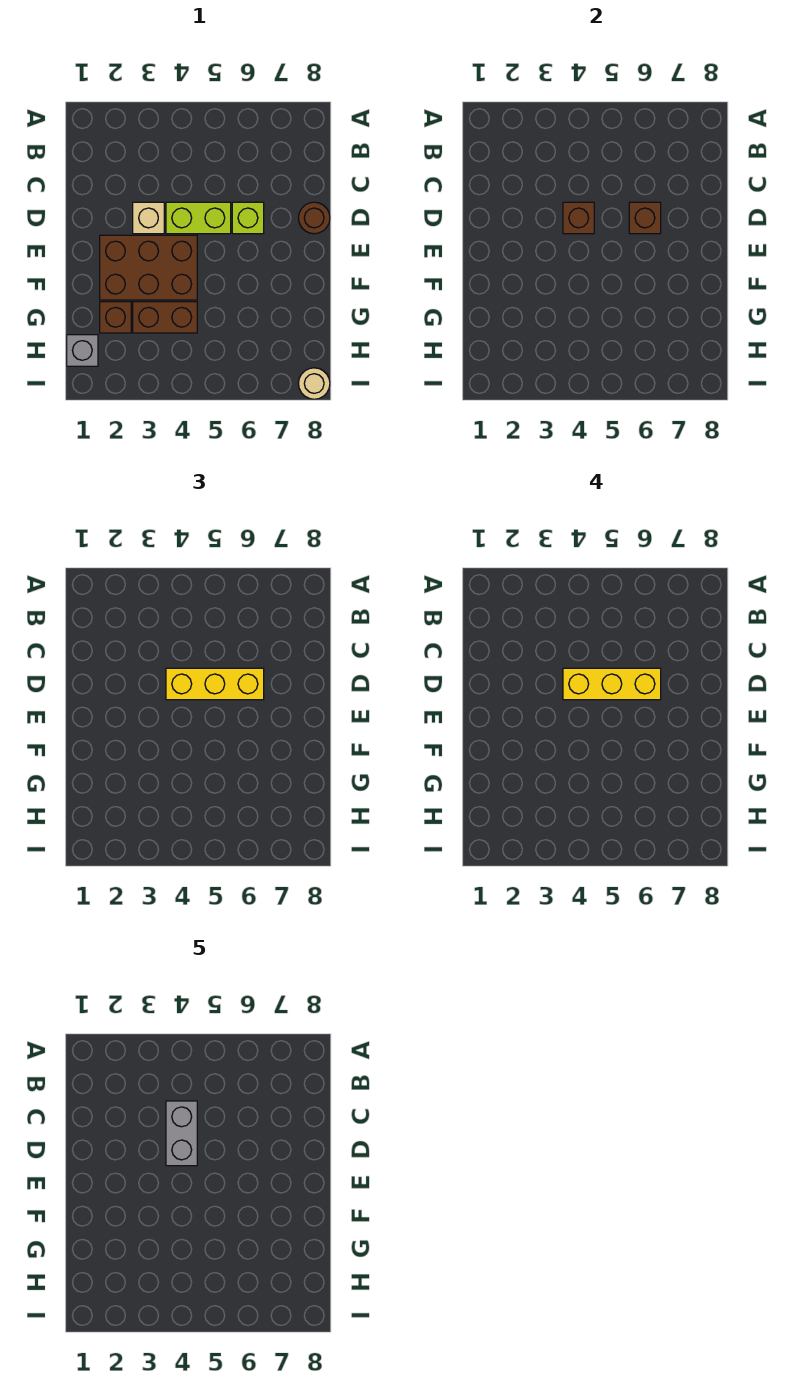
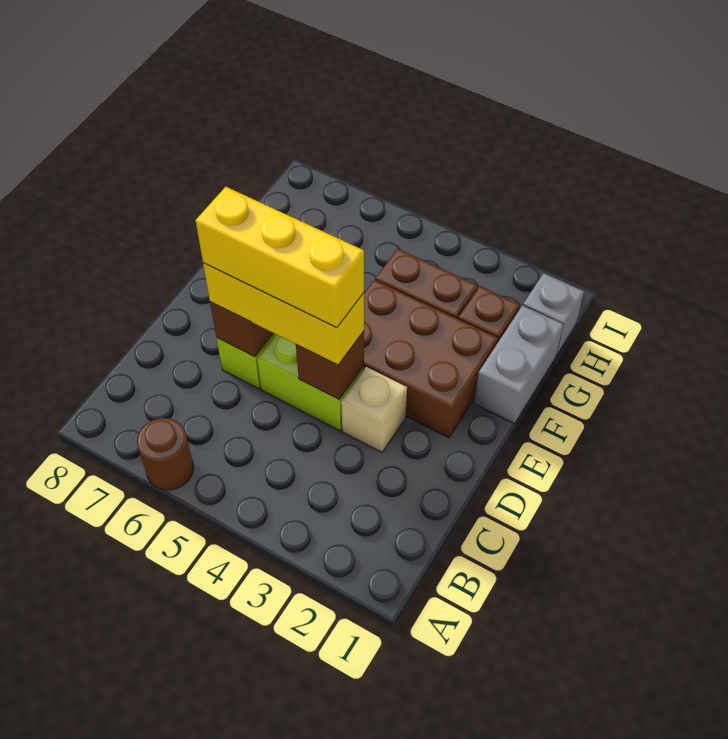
grey brick C4:D4 level 5 -> grey brick F1:G1 level 1
brown round brick D8 level 1 -> brown round brick A6 level 1
tan round brick I8 level 1 -> none

